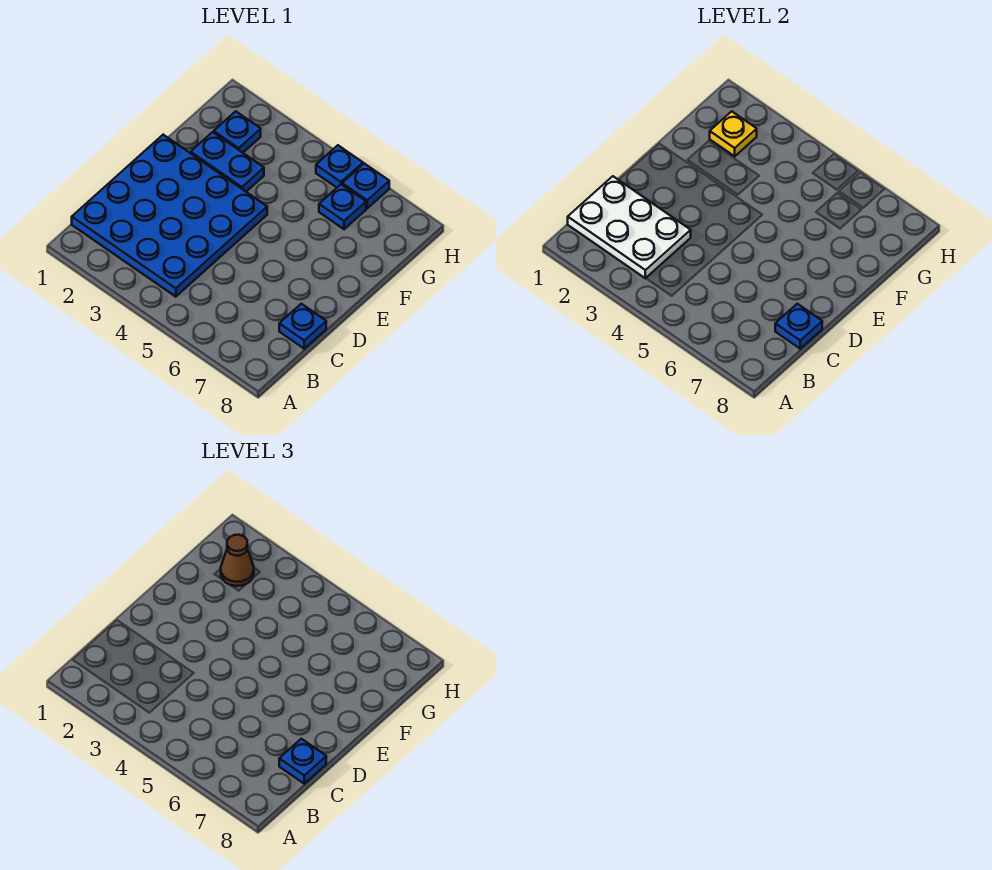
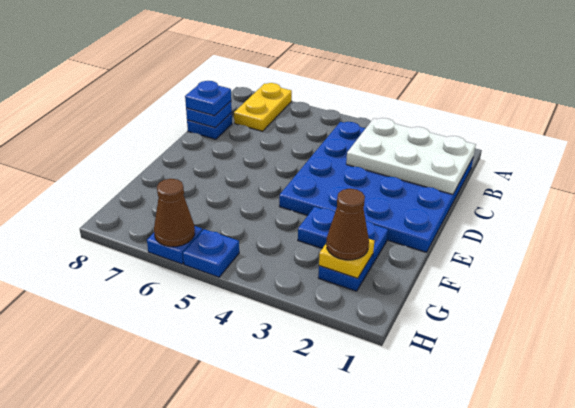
none -> yellow plate A7:B7 level 1
blue plate G6 level 1 -> none
none -> brown cone H6 level 2

